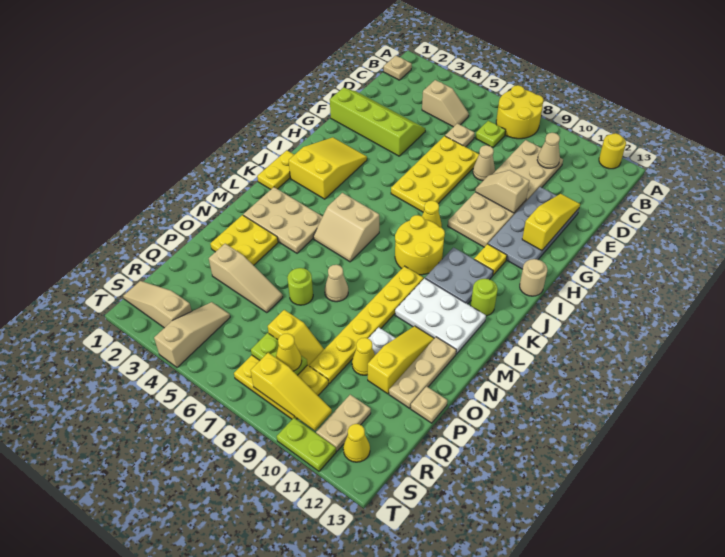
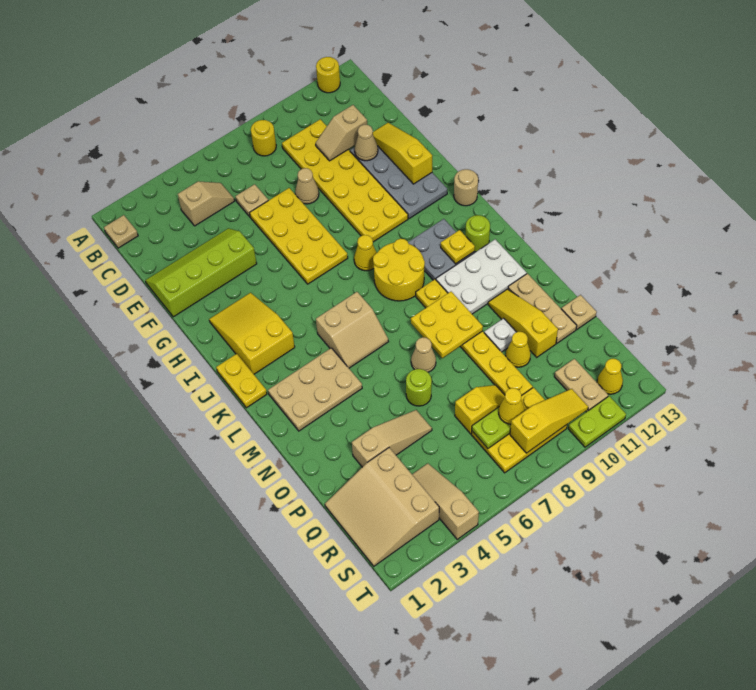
yellow round brick A7:B8 level 1 -> yellow round brick B8 level 1
lime plate C7 level 1 -> none
tan plate C9:H10 level 1 -> yellow plate C9:H10 level 1
tan cone C10 level 2 -> tan cone E11 level 2
tan slope F9:F10 level 2 top 10 -> tan slope D10:D11 level 2 top 11
yellow plate I11 level 1 -> yellow plate K11 level 2
yellow plate N2:O3 level 1 -> yellow plate M8:N9 level 2
tan slope S1:S3 level 1 top 3 -> tan slope Q1:S3 level 1 top 3

